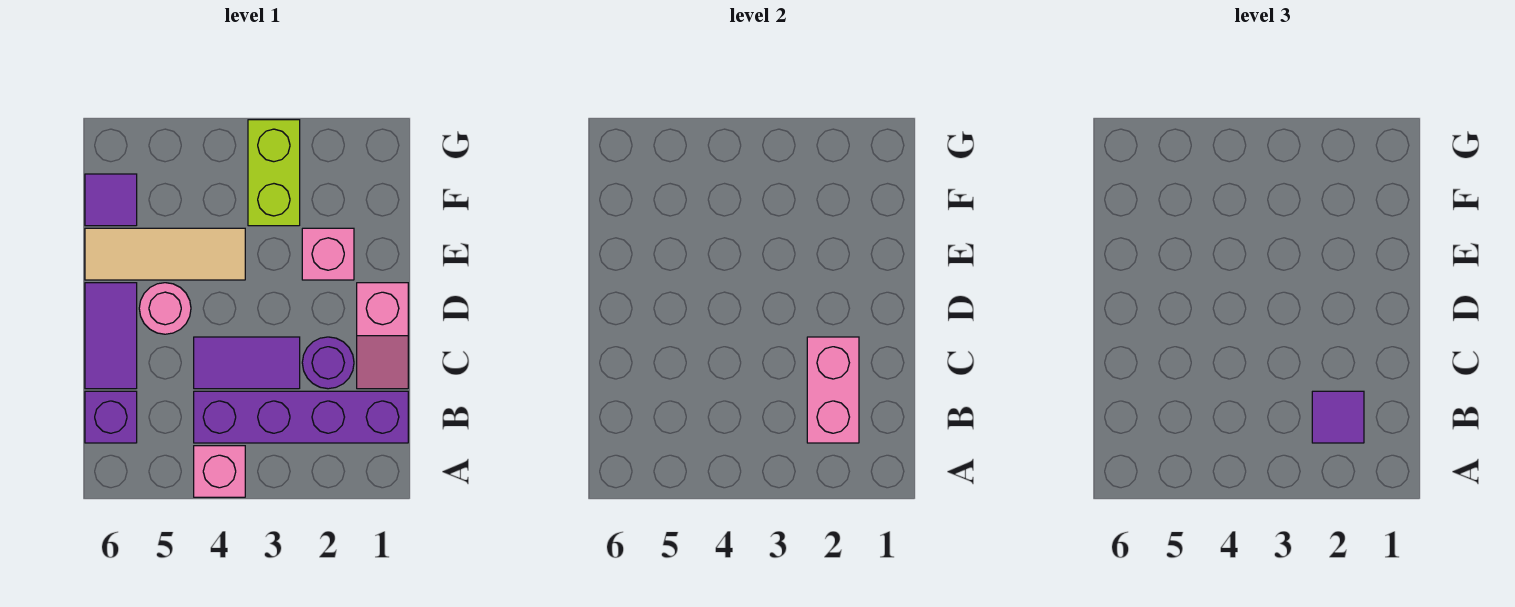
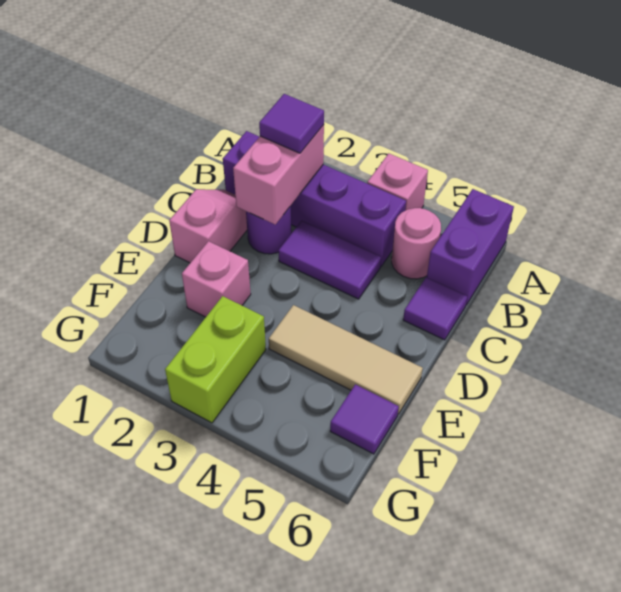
purple brick B6 level 1 -> purple brick A6:B6 level 1
purple tile C6:D6 level 1 -> purple tile C6 level 1
pink round brick D5 level 1 -> pink round brick B5 level 1

